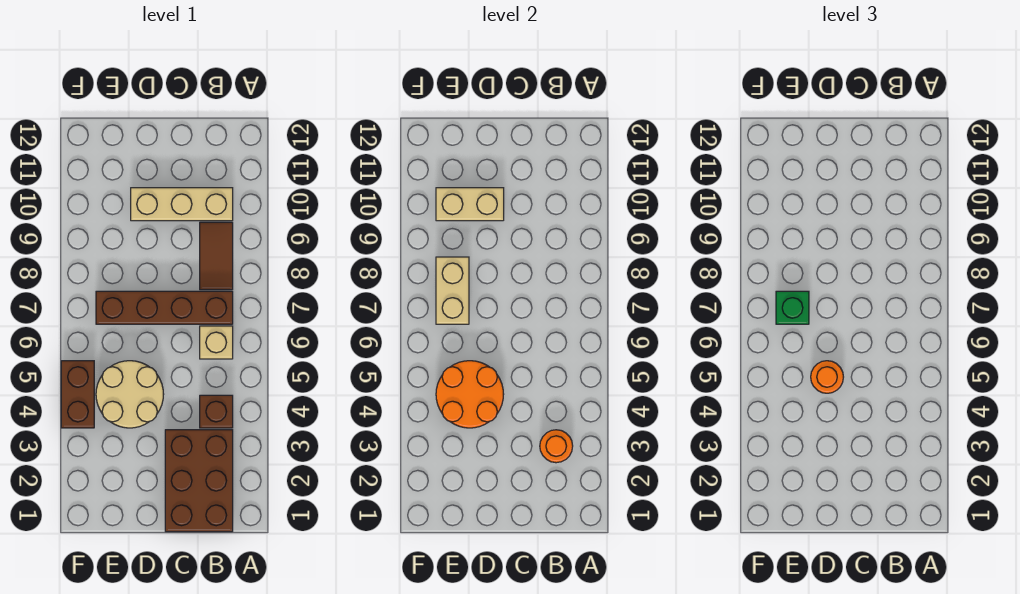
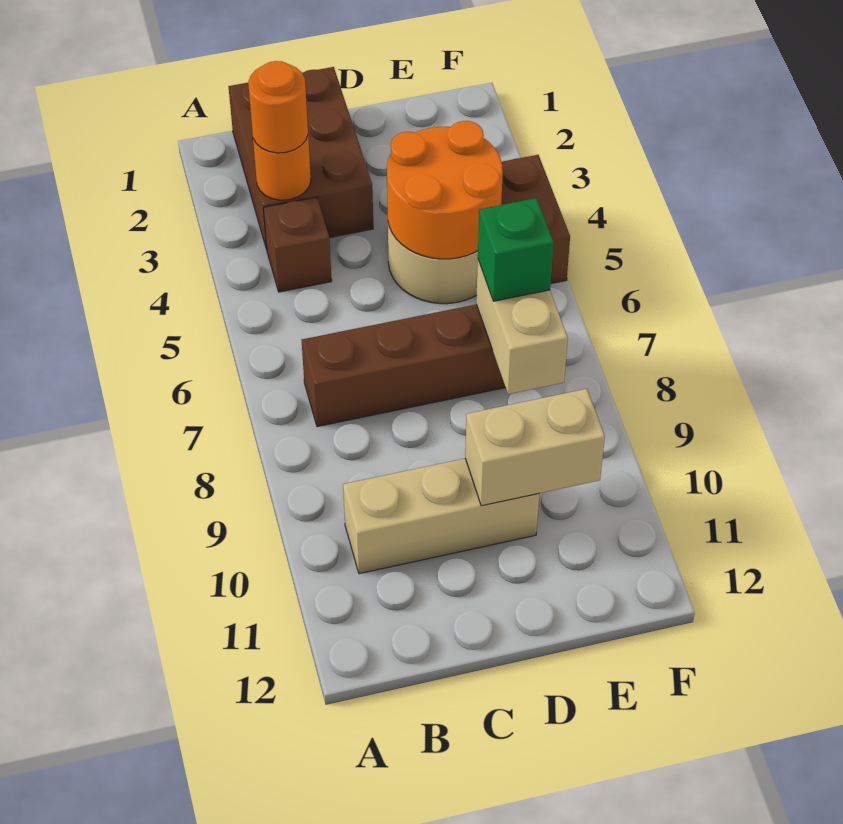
tan brick B6 level 1 -> none
brown tile B8:B9 level 1 -> none
orange round brick D5 level 3 -> orange round brick B3 level 3

